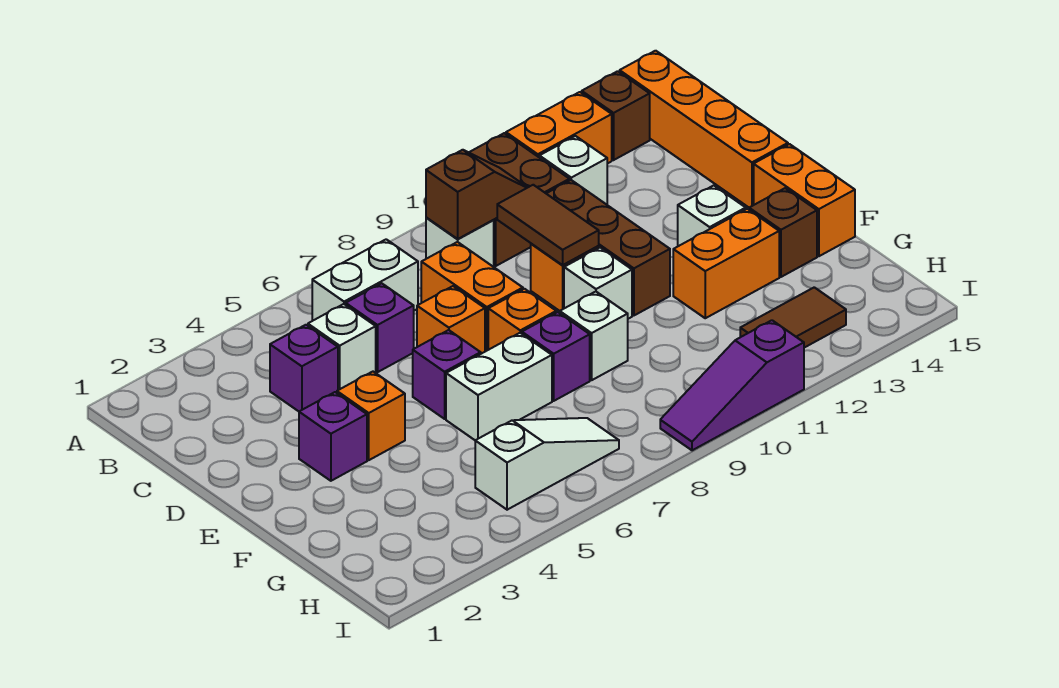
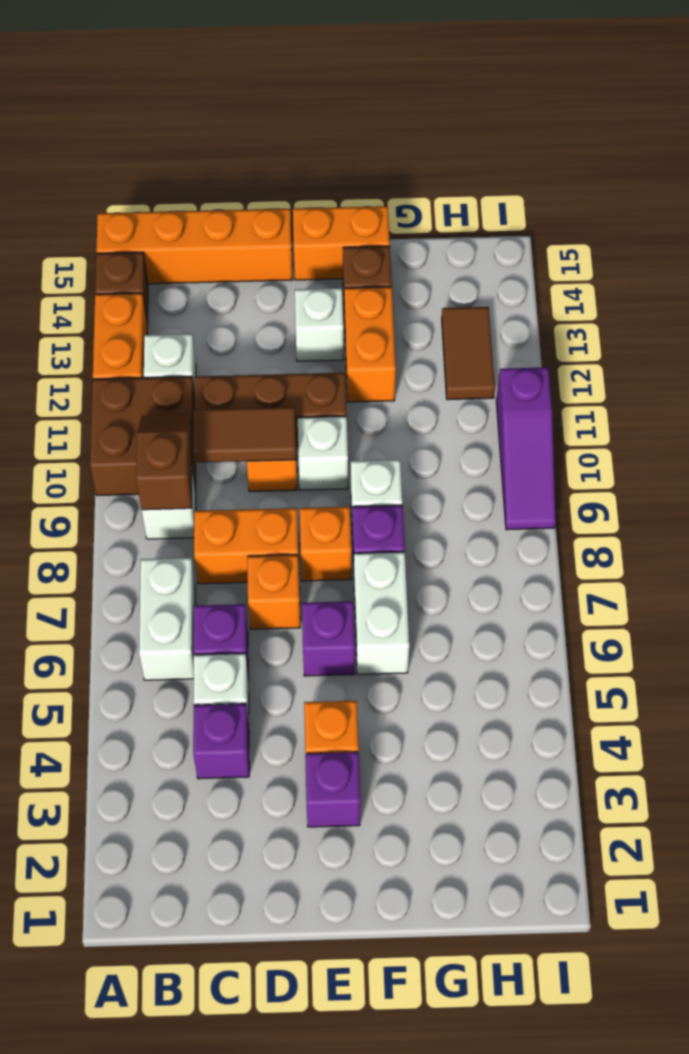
white slope H5:H7 level 1 top 5 -> none

